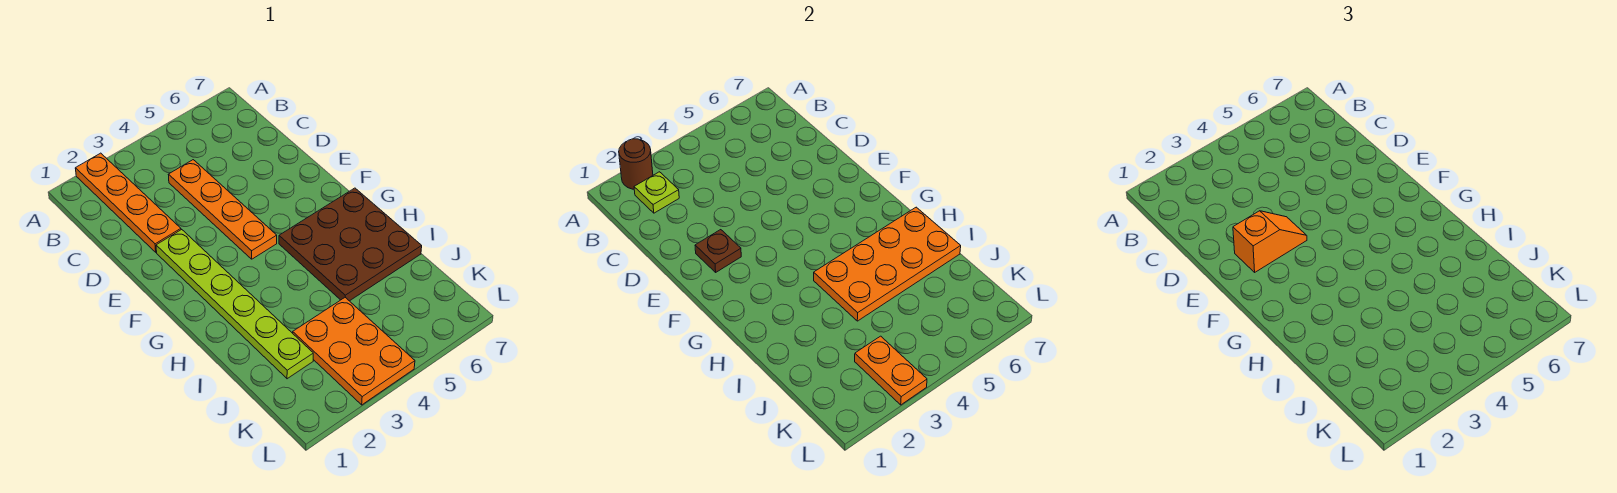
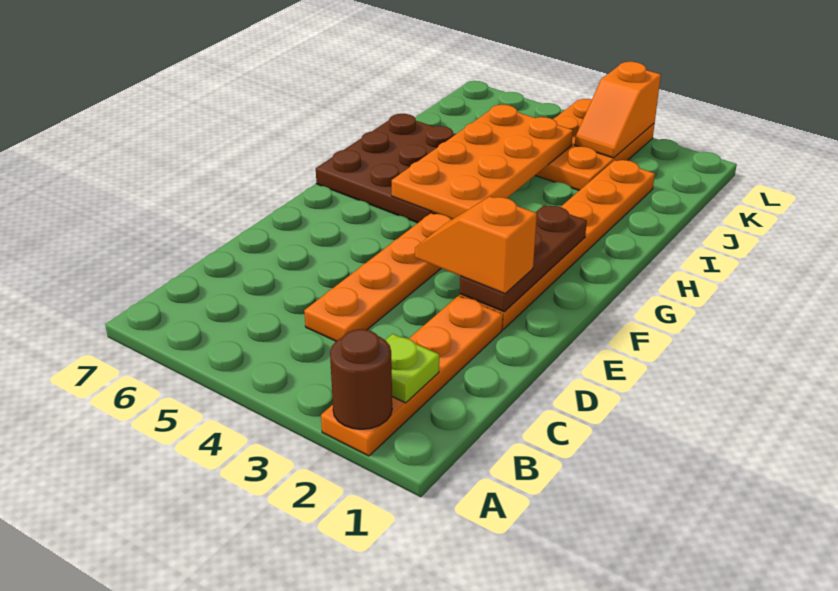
lime plate E2:J2 level 1 -> orange plate E2:J2 level 1
brown plate E2 level 2 -> brown plate E2:G2 level 2
orange plate H4:I7 level 2 -> orange plate G4:J5 level 2
orange plate K3:L3 level 2 -> orange slope K3:L3 level 2 top L

